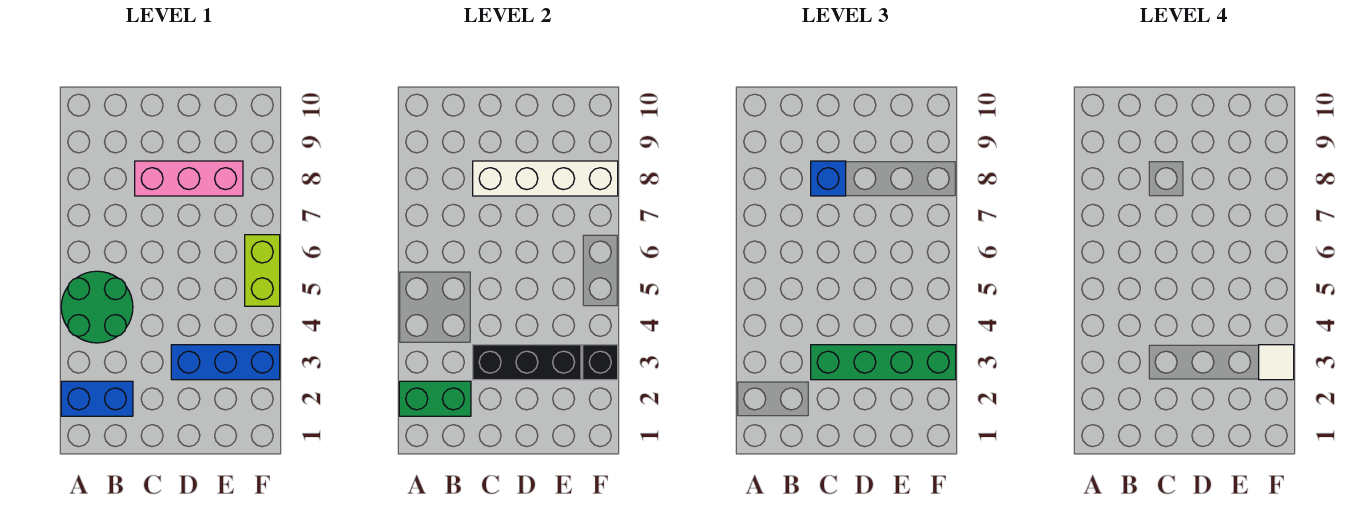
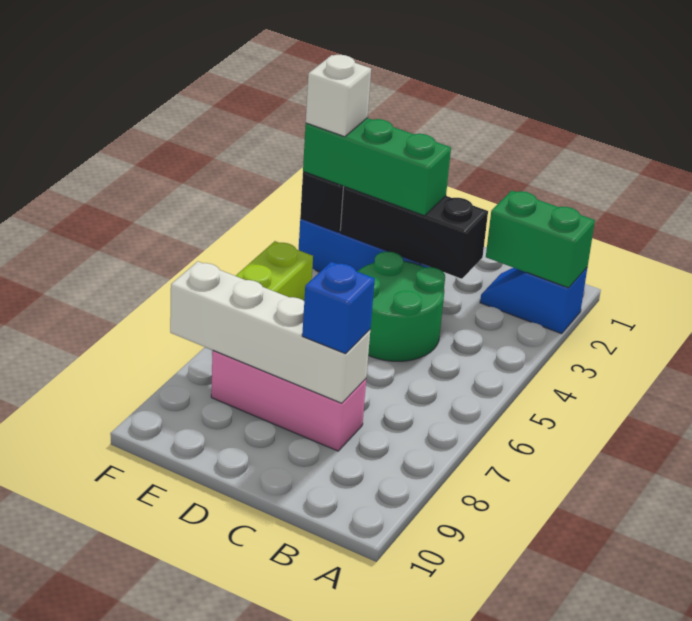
blue brick A2:B2 level 1 -> blue slope A2:B2 level 1 top A
green round brick A4:B5 level 1 -> green round brick C4:D5 level 1
green brick C3:F3 level 3 -> green brick D3:F3 level 3
white tile F3 level 4 -> white brick F3 level 4

